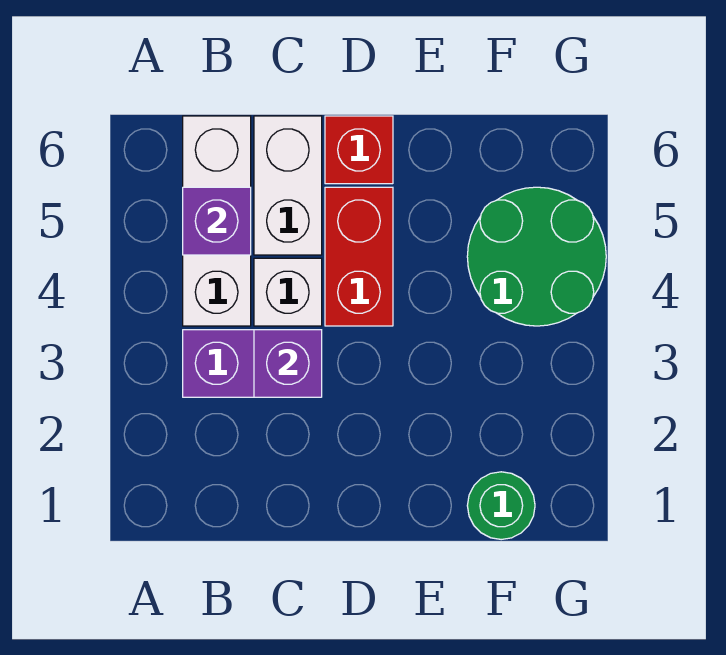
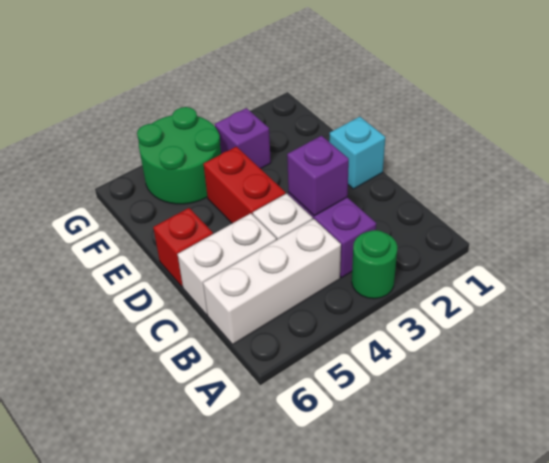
purple brick B5 level 2 -> purple brick F3 level 1
none -> cyan brick D1 level 1
red brick D4:D5 level 1 -> red brick D4:E4 level 1
green round brick F1 level 1 -> green round brick A3 level 1

